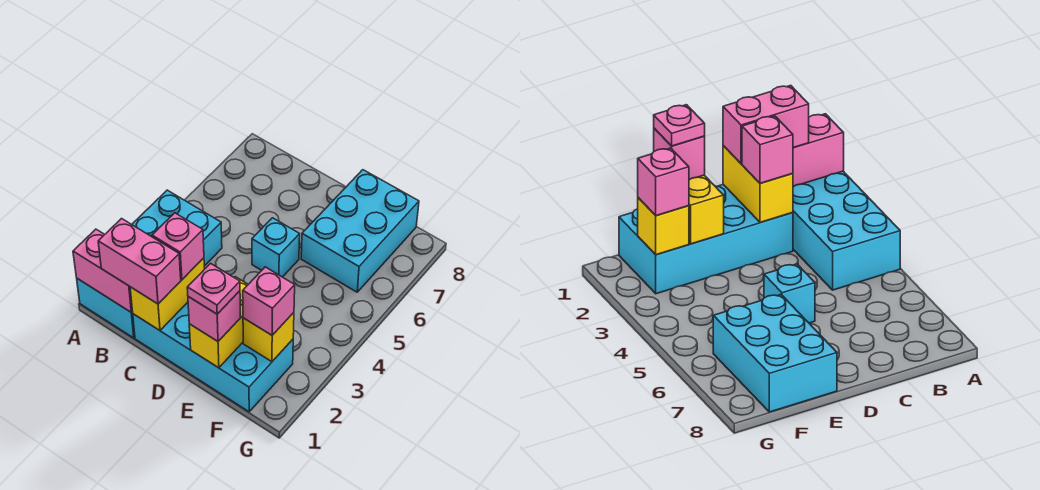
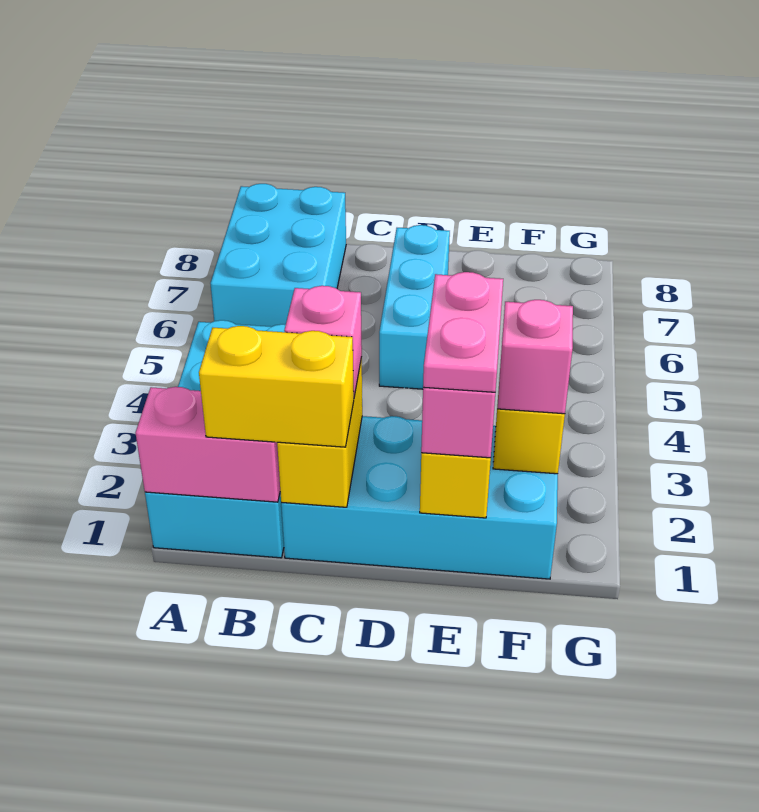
pink brick B1:C1 level 3 -> yellow brick B1:C1 level 3
cyan brick D5 level 1 -> cyan brick D5:D7 level 1
pink plate E1 level 4 -> pink plate E1:E2 level 4
cyan brick E6:F8 level 1 -> cyan brick A6:B8 level 1

